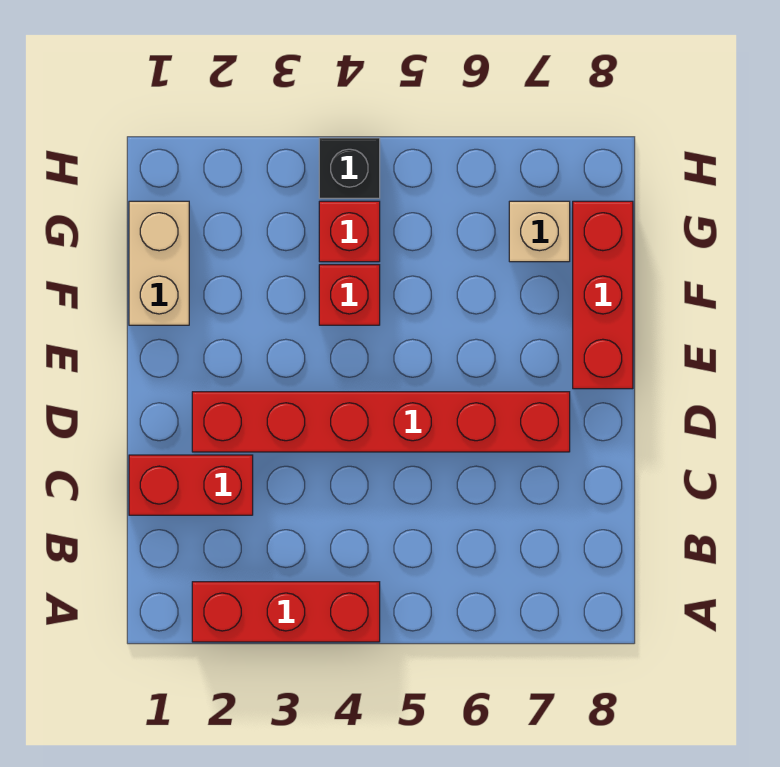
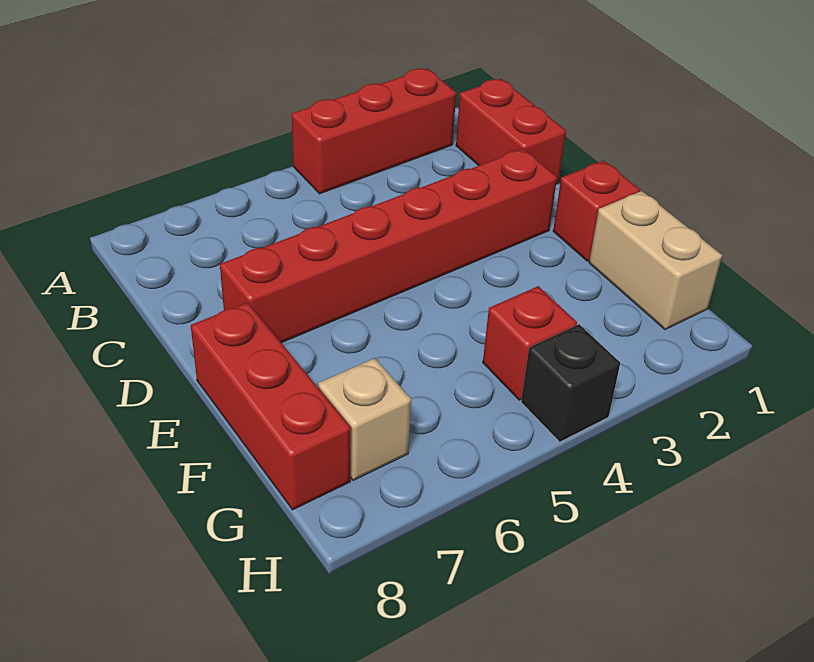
red brick C1:C2 level 1 -> red brick B1:C1 level 1
red brick F4 level 1 -> red brick E1 level 1

